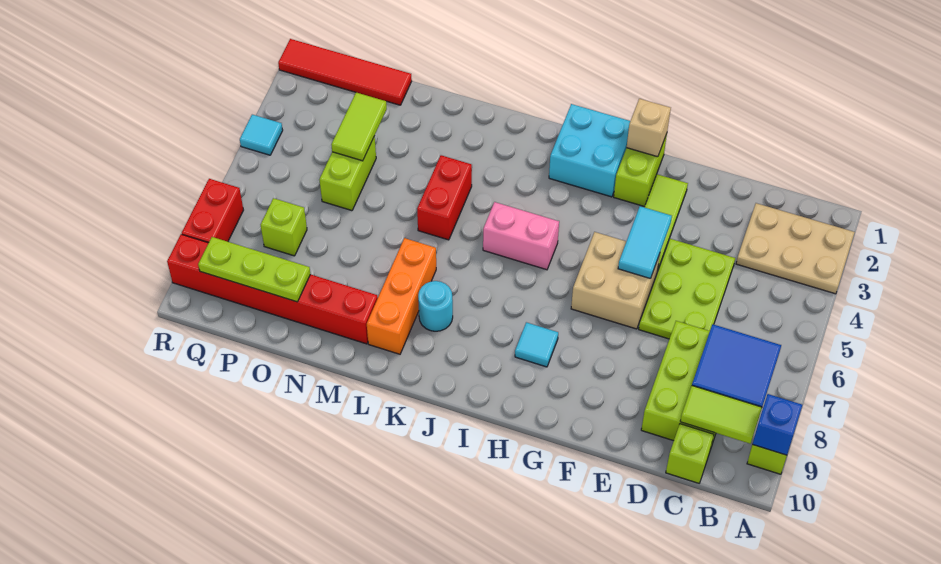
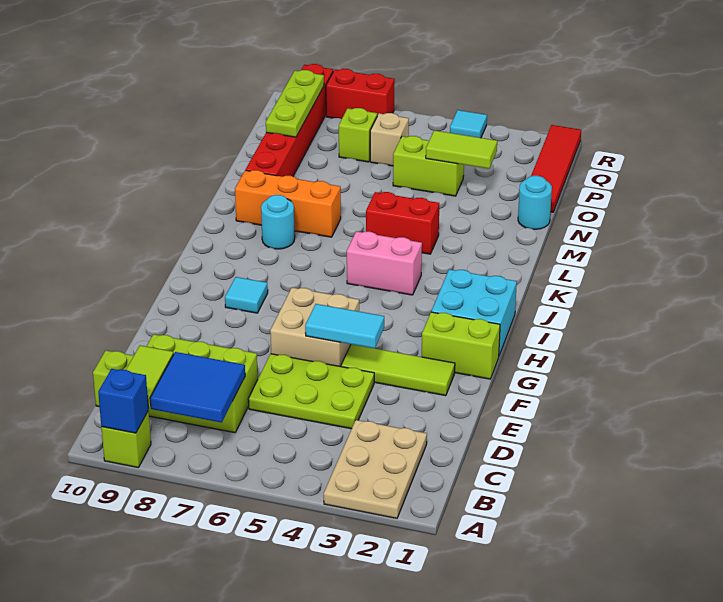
tan brick G1 level 2 -> tan brick P6 level 1
pink brick I5:J5 level 1 -> pink brick J4:J5 level 1
none -> cyan round brick N1 level 1

